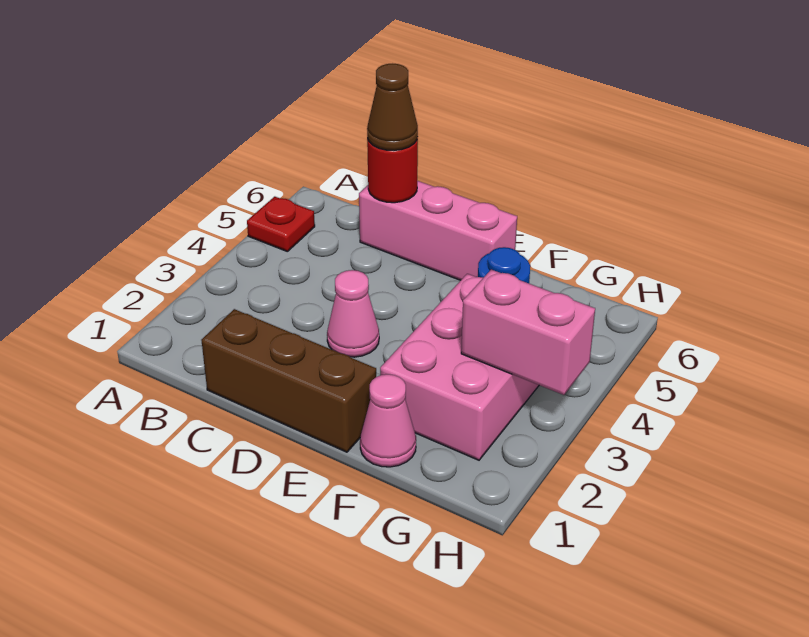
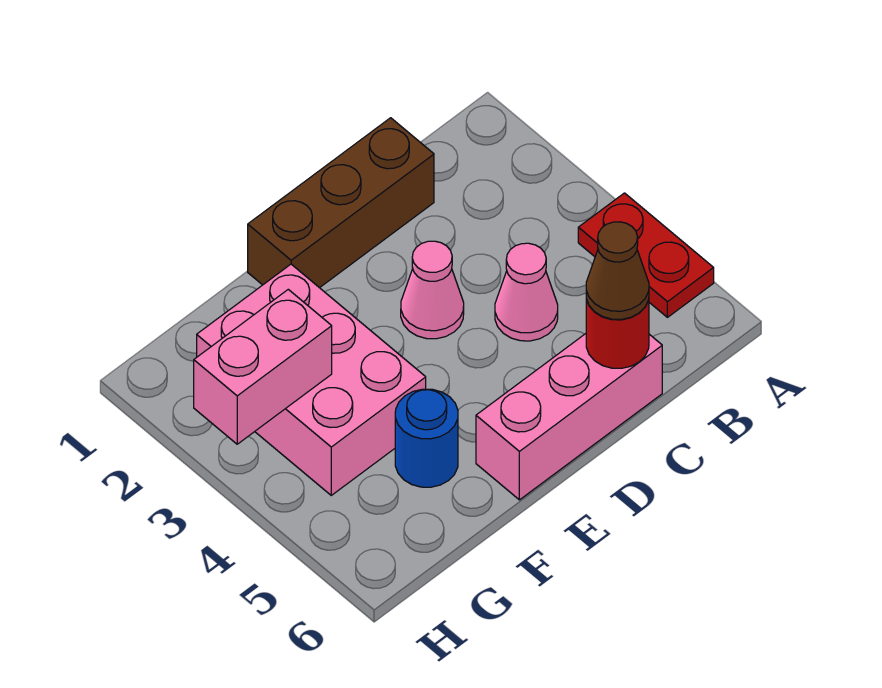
red plate A5 level 1 -> red plate A4:A5 level 1
pink cone F1 level 1 -> pink cone C4 level 1

